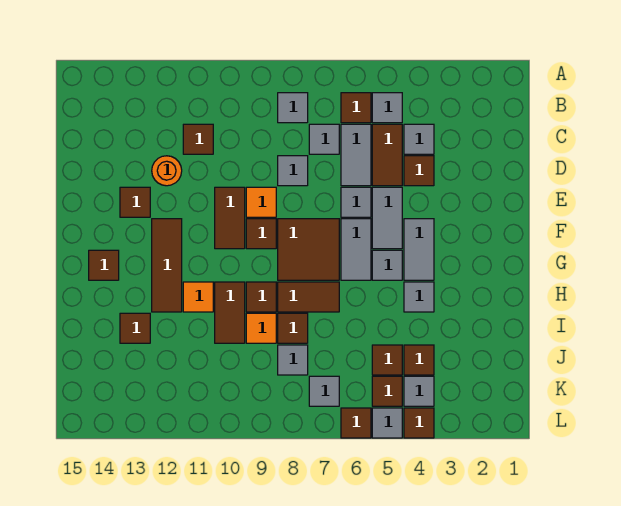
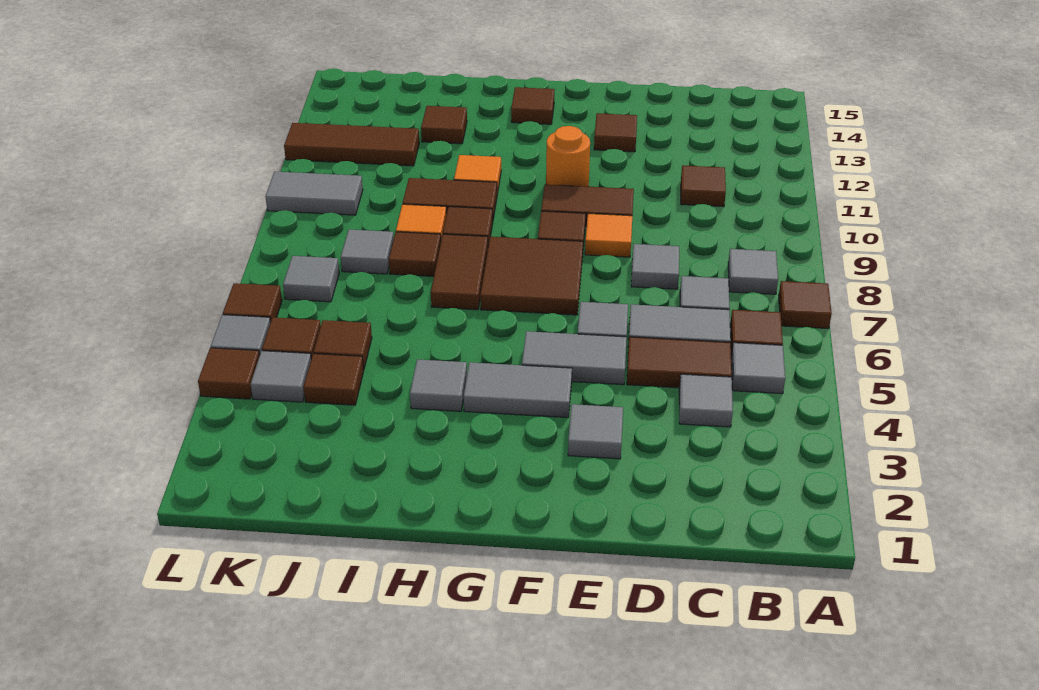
brown tile D4 level 1 -> brown tile A7 level 1
orange round brick D12 level 1 -> orange round brick F11 level 1
grey tile F6:G6 level 1 -> grey tile K10:L10 level 1
brown tile F12:H12 level 1 -> brown tile J12:L12 level 1
grey tile G5 level 1 -> grey tile E3 level 1

